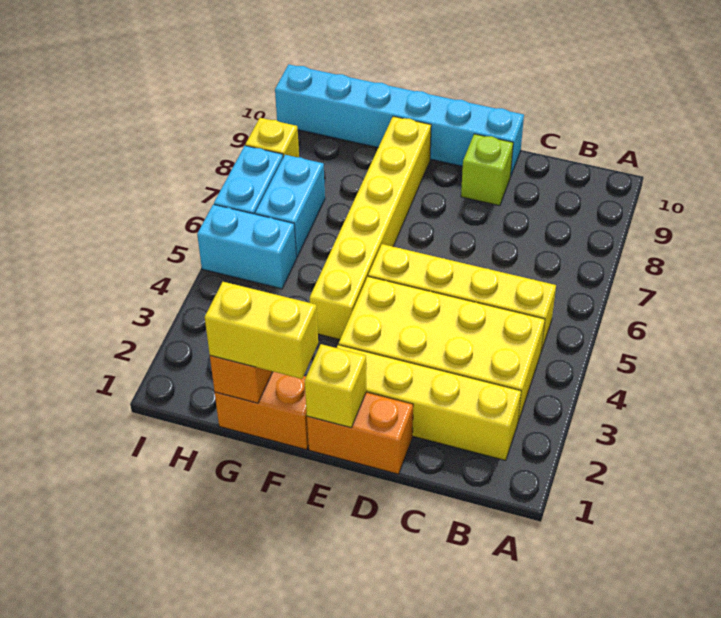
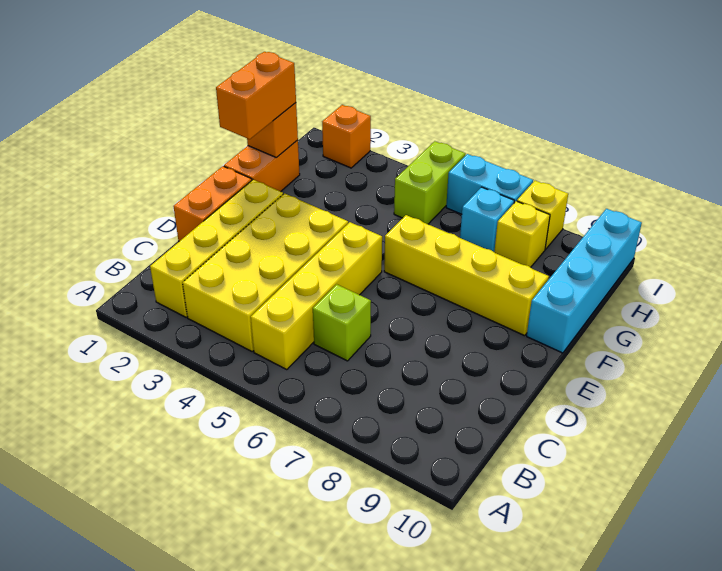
lime brick D9 level 1 -> lime brick C6 level 1
cyan brick D10:I10 level 1 -> cyan brick F10:I10 level 1
yellow brick E1 level 2 -> yellow brick H8 level 1
yellow brick F1:G1 level 3 -> orange brick F1:G1 level 3
yellow brick F4:F9 level 1 -> yellow brick F6:F9 level 1
cyan brick H5:I5 level 1 -> lime brick H5:I5 level 1
cyan brick H6:H7 level 1 -> cyan brick H7 level 1
none -> orange brick I2 level 1

